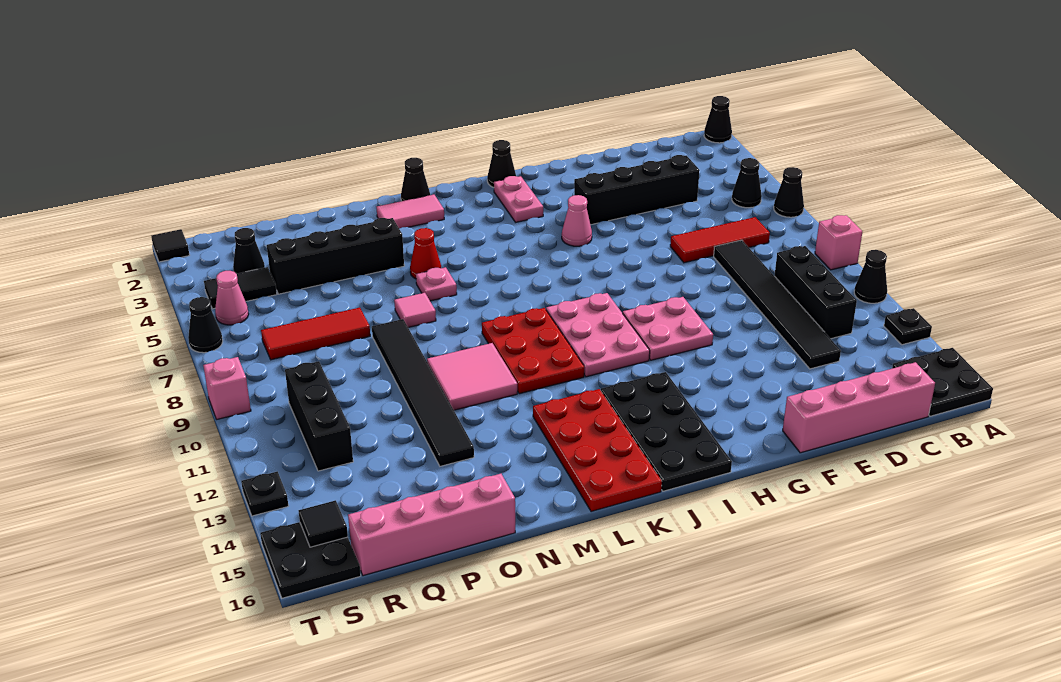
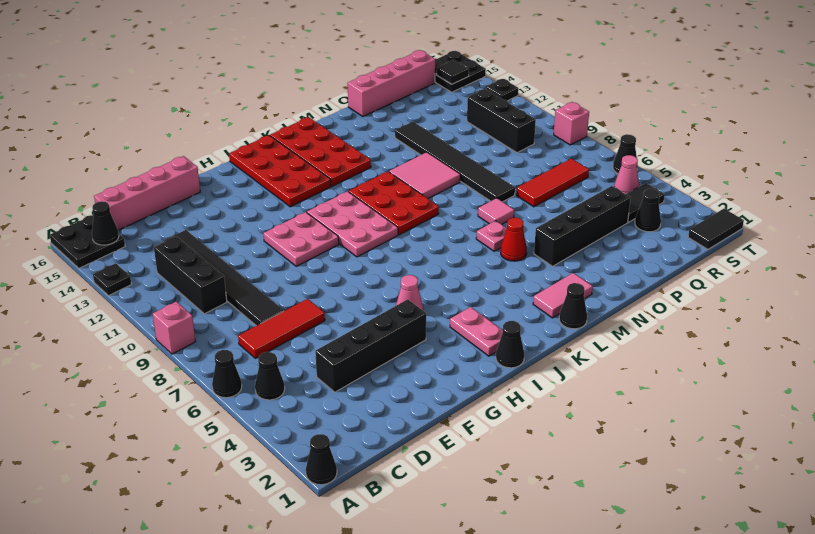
black cone A11 level 1 -> black cone B15 level 2
black plate I13:J16 level 1 -> red plate I13:J16 level 1
black tile T1 level 1 -> black tile S1:T1 level 1

